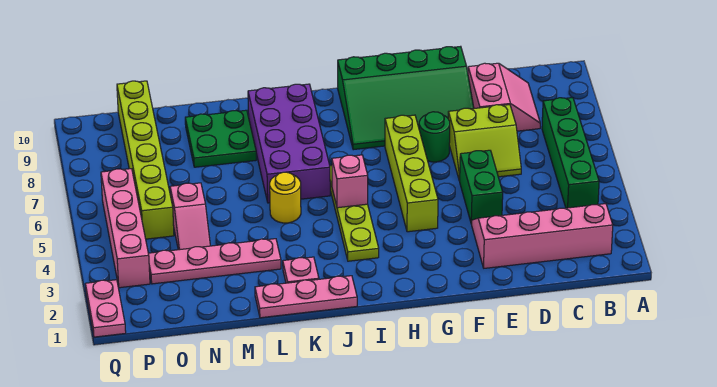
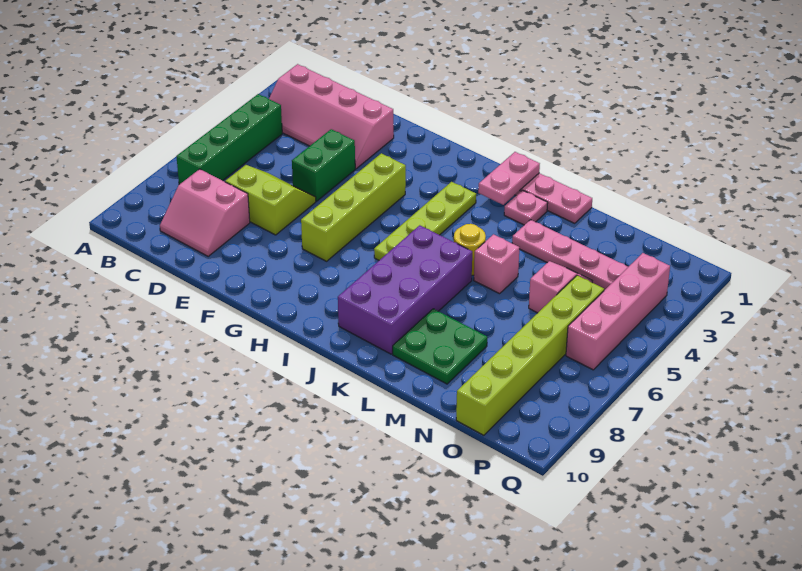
pink slope C8:D9 level 1 top D -> pink slope C8:D9 level 1 top 8
green slope E8:H10 level 1 top 10 -> none
green round brick F7 level 1 -> none
pink brick I5 level 2 -> pink brick L5 level 1
pink plate Q1:Q2 level 1 -> pink plate J1:J2 level 2

